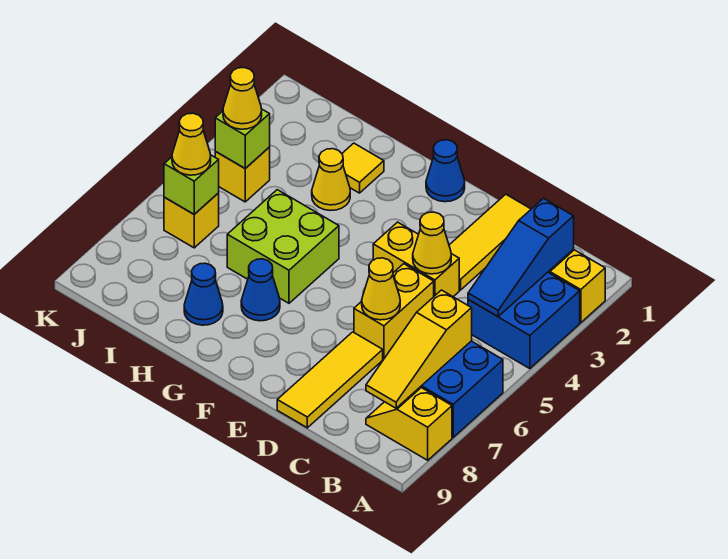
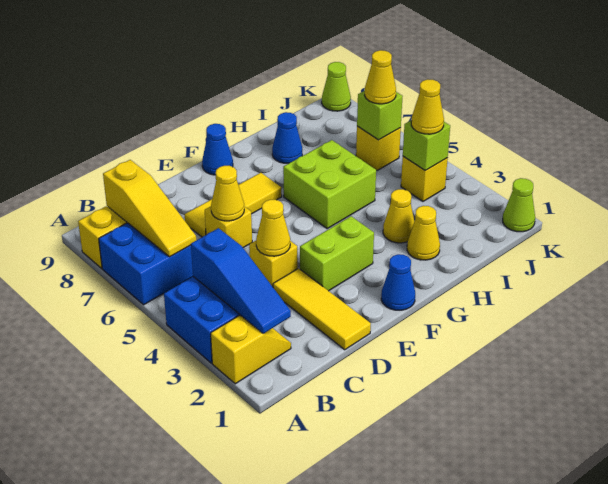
blue slope B2:B4 level 2 top 2 -> blue slope B2:B4 level 2 top 4
yellow slope B6:B8 level 2 top 6 -> yellow slope B6:B8 level 2 top 8
yellow brick D4:E4 level 1 -> yellow brick D4 level 1
yellow brick D5:D6 level 1 -> yellow brick D6 level 1
yellow tile D7:D9 level 1 -> yellow tile D7:F7 level 1
none -> lime brick E3:F3 level 1
blue cone G7 level 1 -> blue cone F9 level 1
yellow tile H2 level 1 -> yellow cone H2 level 1
none -> lime cone K1 level 1
none -> lime cone K9 level 1

